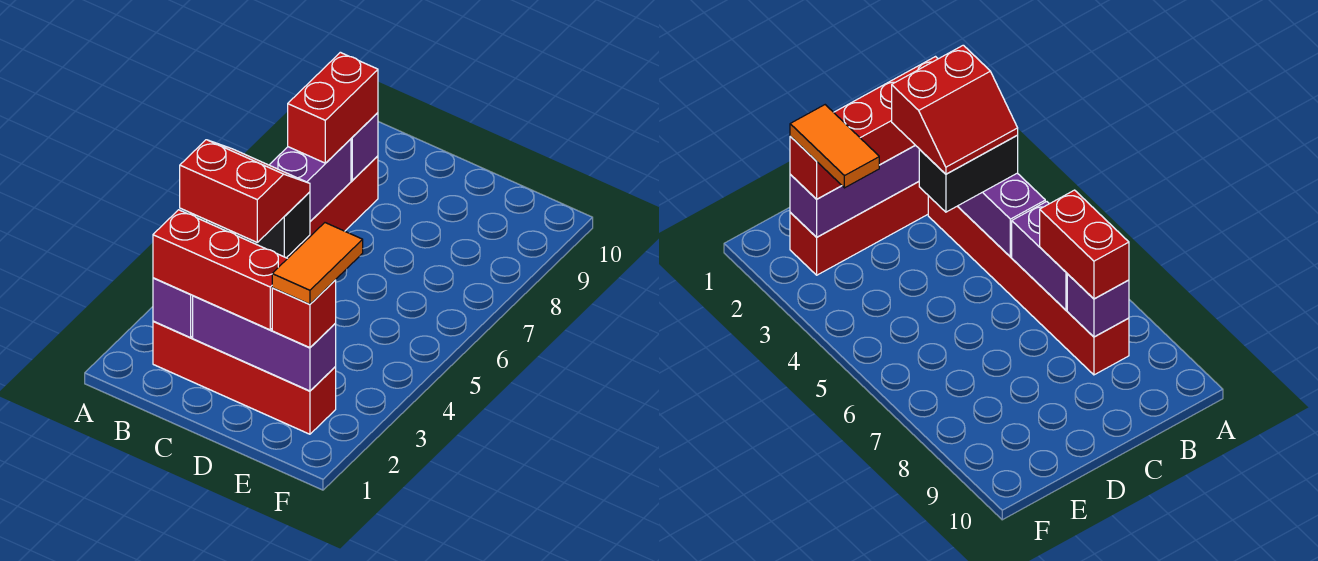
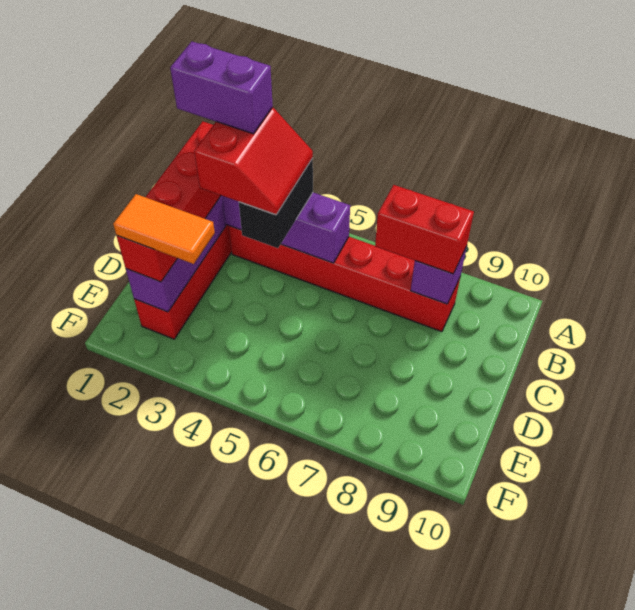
purple brick B6:B7 level 2 -> purple brick B2:B3 level 5

